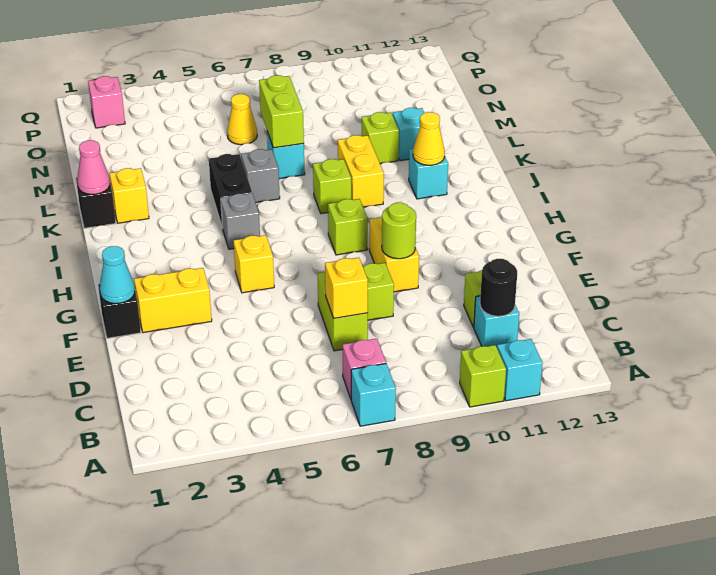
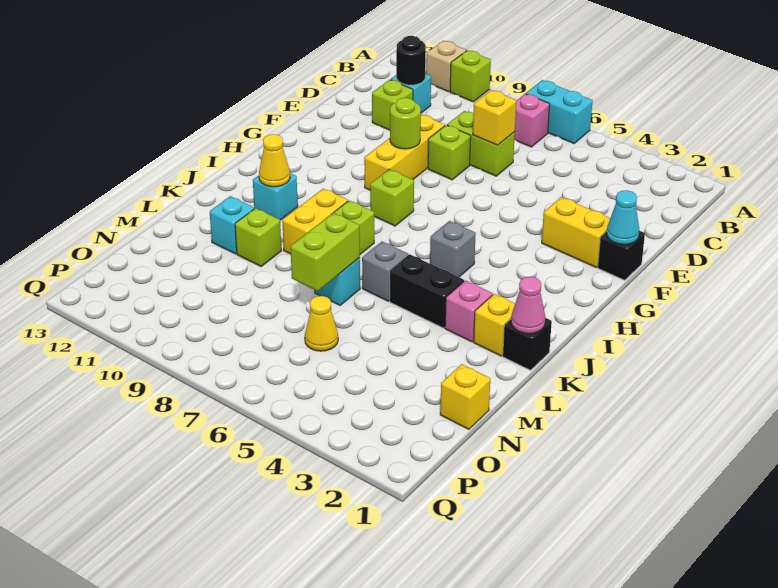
cyan brick A7 level 1 -> cyan brick A6:A7 level 1
cyan brick A11 level 1 -> tan brick A11 level 1
lime brick D7:E7 level 1 -> lime brick D7:D8 level 1
yellow brick F9:G9 level 1 -> yellow brick E9:G9 level 1
yellow brick G5 level 1 -> yellow brick N1 level 1
black brick J5:K5 level 1 -> black brick K4:K5 level 1
pink brick P2 level 1 -> pink brick K3 level 1

